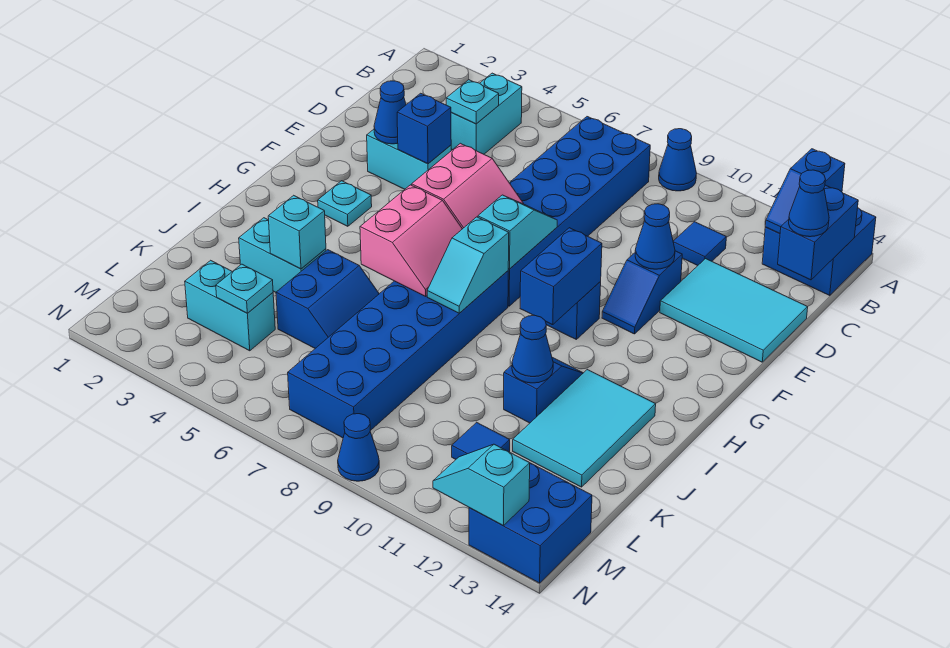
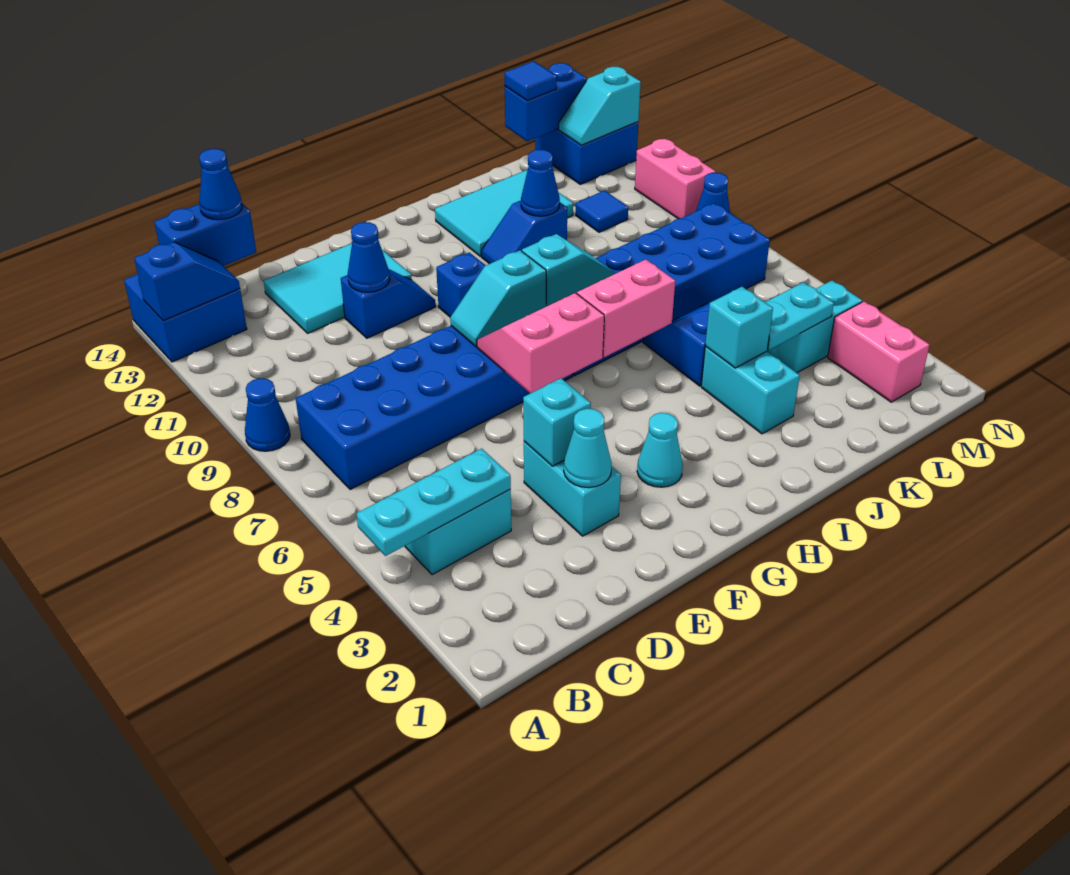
cyan plate C4 level 2 -> cyan plate A4:C4 level 2
blue tile C11 level 1 -> blue tile L14 level 3
cyan tile D12:E14 level 1 -> cyan tile D12:F13 level 1
blue cone E3 level 2 -> cyan cone E3 level 2
blue brick E4 level 2 -> cyan brick E4 level 2
cyan plate G3 level 1 -> cyan cone G3 level 1
blue brick G10:H10 level 2 -> blue brick L14:M14 level 2
cyan brick L3:L4 level 1 -> cyan brick L4:M4 level 1
cyan plate L4 level 2 -> cyan plate K4:L4 level 2
none -> pink brick M2:M3 level 1
none -> pink brick N10:N11 level 1
cyan slope N12:N13 level 2 top 13 -> cyan slope M13:N13 level 2 top N

